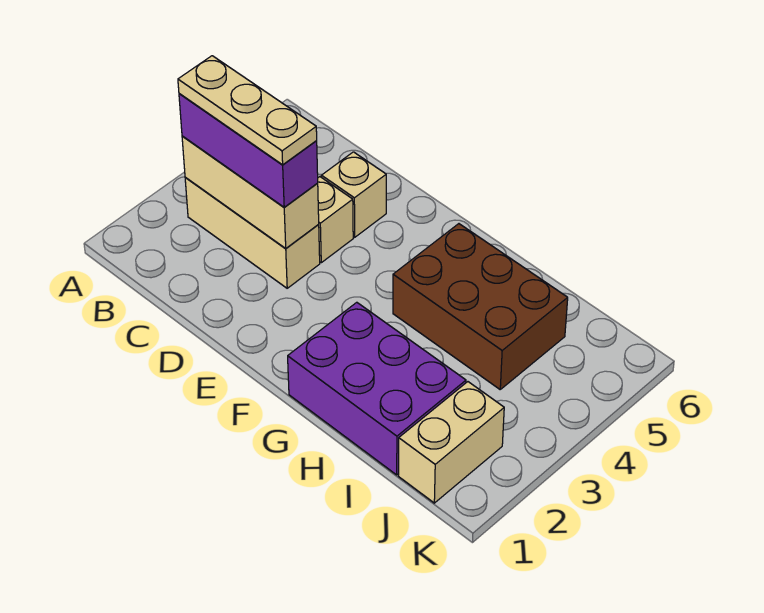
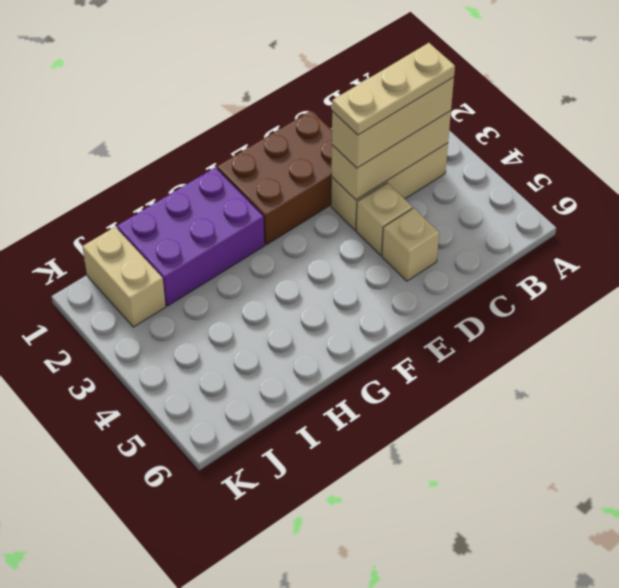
purple brick B3:D3 level 3 -> tan brick B3:D3 level 3
brown brick G4:I5 level 1 -> brown brick D1:F2 level 1

